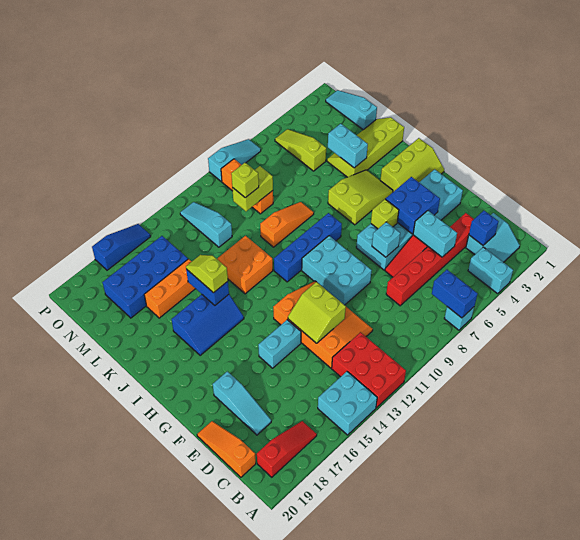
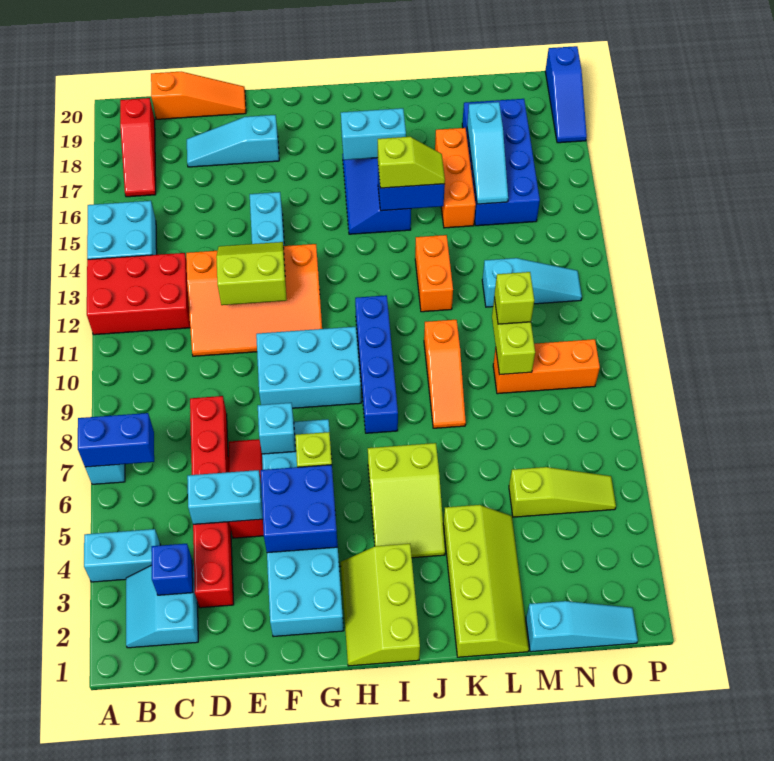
orange brick J12:K13 level 1 -> orange brick K12:K13 level 1
cyan brick K4:L4 level 2 -> cyan brick I17:J17 level 2
cyan slope P7:P9 level 1 top 9 -> cyan slope M15:M17 level 2 top 17
blue slope P15:P17 level 1 top 17 -> blue slope P18:P20 level 1 top 20

